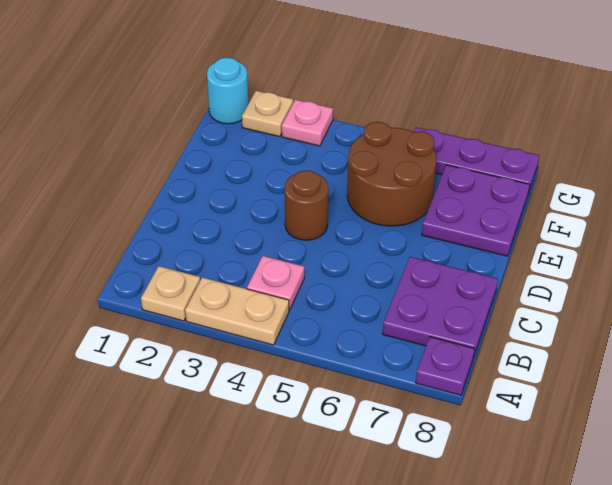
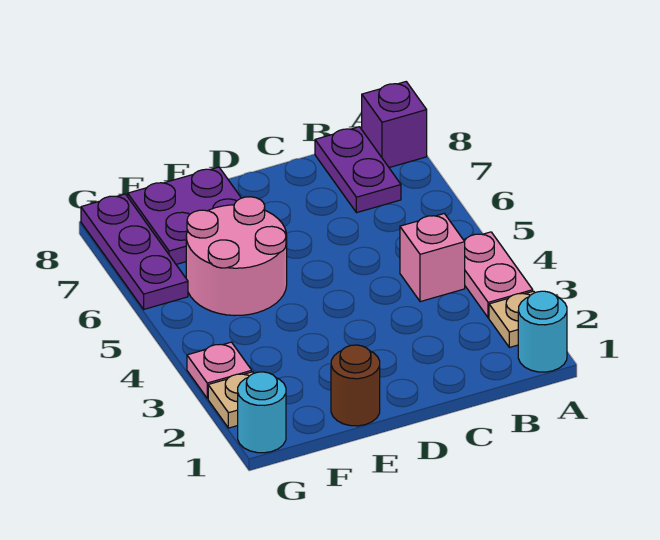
none -> cyan round brick A1 level 1
tan plate A3:A4 level 1 -> pink plate A3:A4 level 1
purple plate A8 level 1 -> purple brick A8 level 1
pink plate B4 level 1 -> pink brick B4 level 1
purple plate B7:C8 level 1 -> purple plate B7:B8 level 1
brown round brick D4 level 1 -> brown round brick E1 level 1
brown round brick E5:F6 level 1 -> pink round brick E5:F6 level 1

